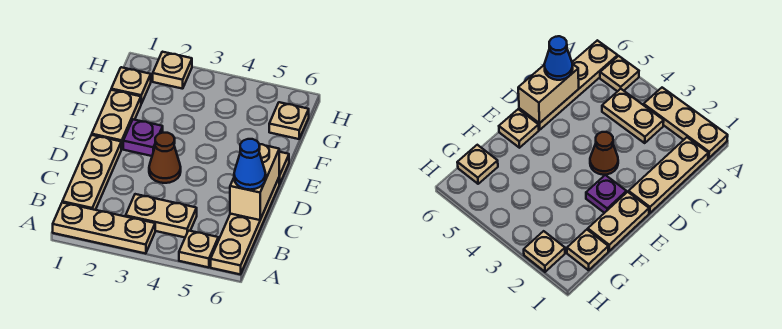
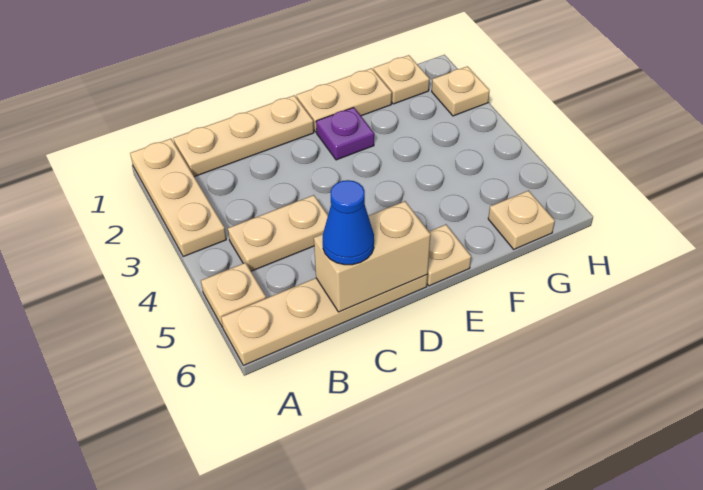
tan plate B3:B4 level 1 -> tan plate B4:C4 level 1
brown cone D3 level 1 -> none

